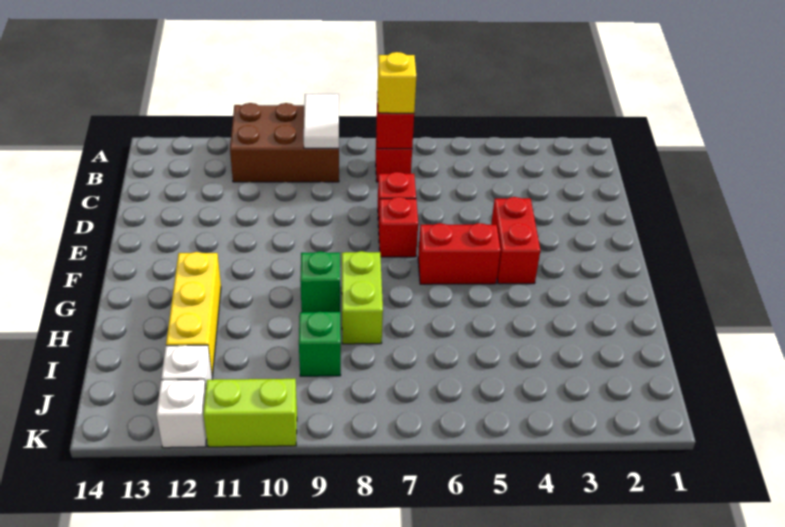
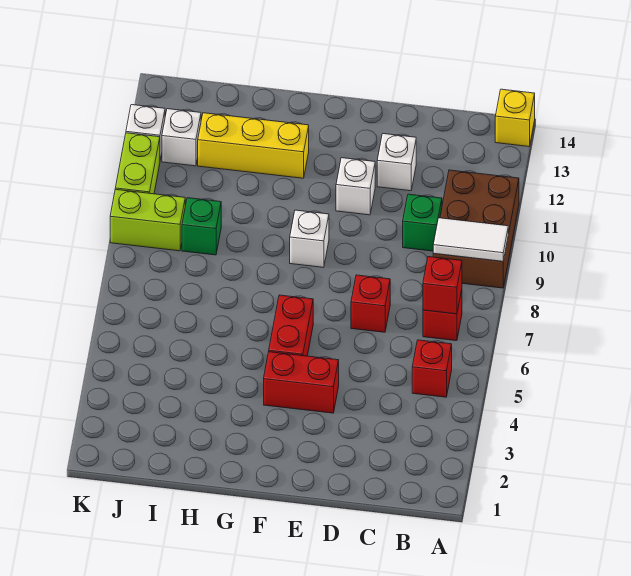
yellow brick B7 level 3 -> yellow brick A14 level 1
none -> white brick D12 level 1
red brick E7 level 1 -> red brick B5 level 1
none -> white brick E11 level 1
none -> white brick F9 level 1
lime brick G8:H8 level 1 -> lime brick J9:K9 level 1
green brick G9 level 1 -> green brick C10 level 1

